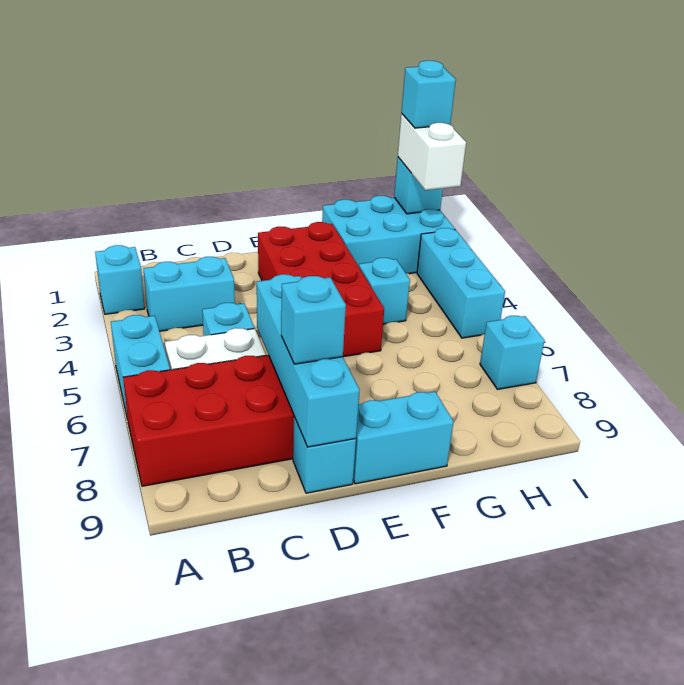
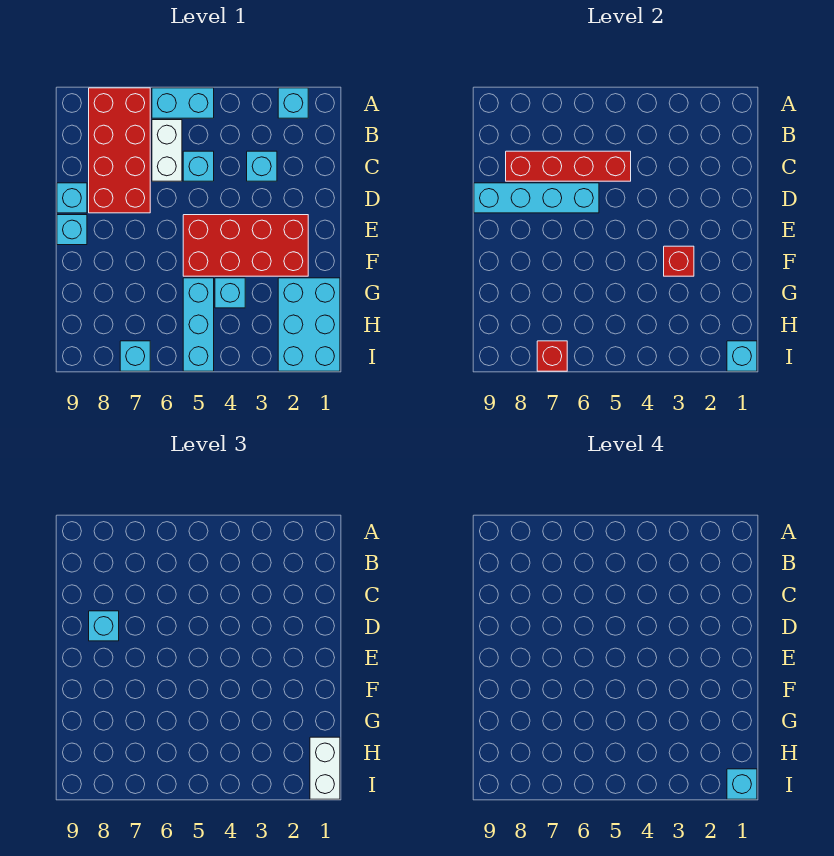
cyan brick B3:C3 level 1 -> cyan brick C3 level 1
none -> red brick C5:C8 level 2
cyan brick E9:F9 level 1 -> cyan brick E9 level 1
none -> red brick F3 level 2
white brick I1:I2 level 3 -> white brick H1:I1 level 3
cyan brick I3:I5 level 1 -> cyan brick G5:I5 level 1
none -> red brick I7 level 2

